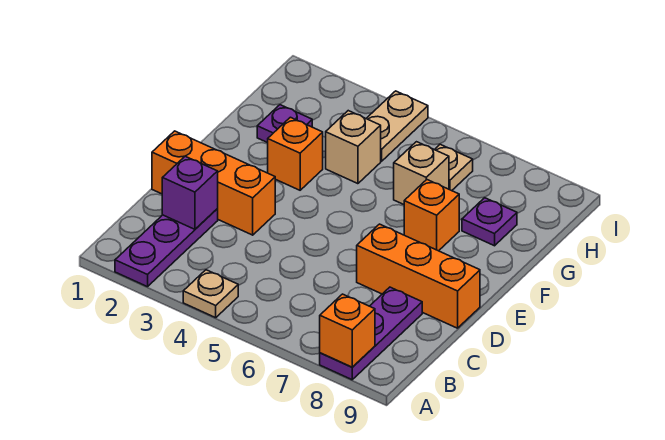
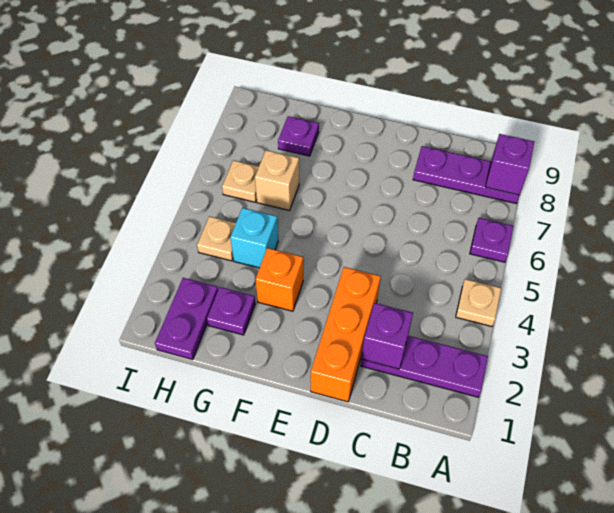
none -> purple plate A6 level 1
orange brick A8 level 2 -> purple brick A8 level 2
orange brick D7:D9 level 1 -> none
orange brick F7 level 1 -> none
tan brick G4 level 1 -> cyan brick G4 level 1
none -> purple plate H1:H2 level 1
tan plate H4:I4 level 1 -> tan plate H4 level 1

